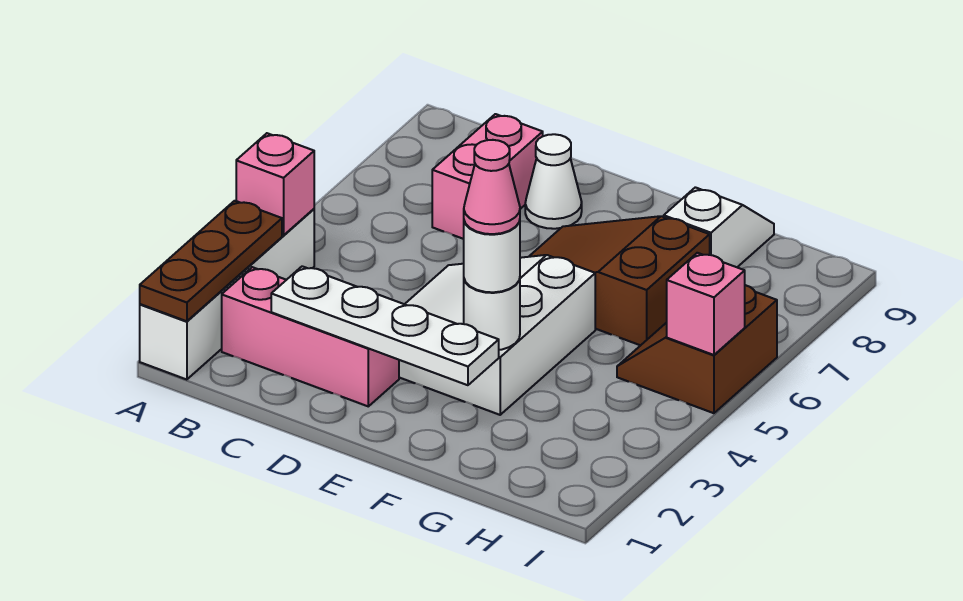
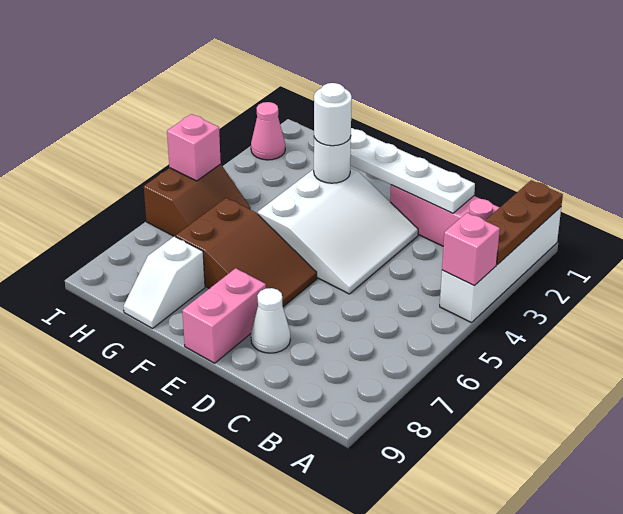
pink brick C7:C8 level 1 -> pink brick E8:E9 level 1
pink cone F3 level 4 -> pink cone I2 level 1

